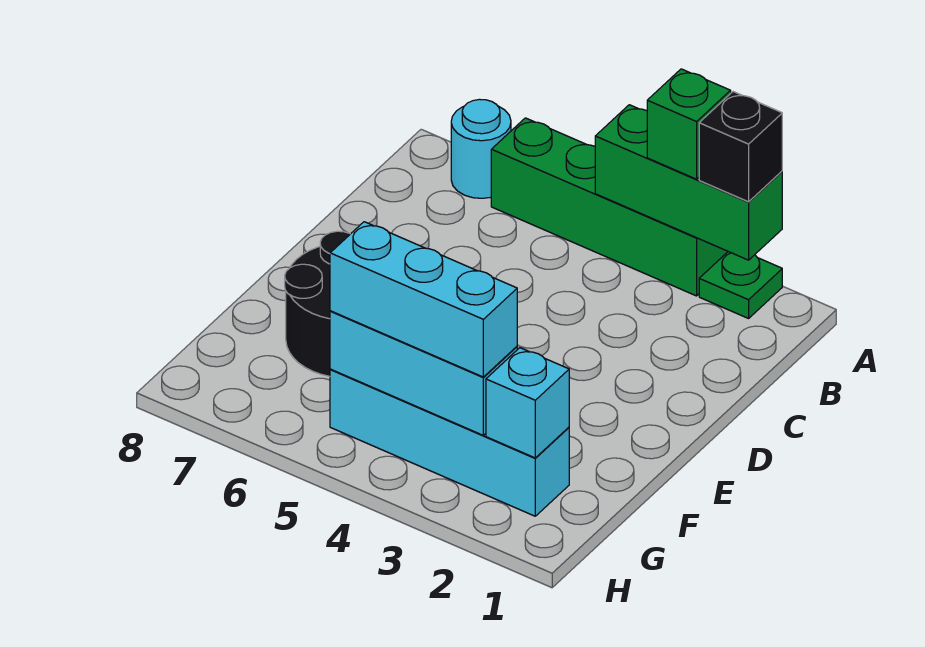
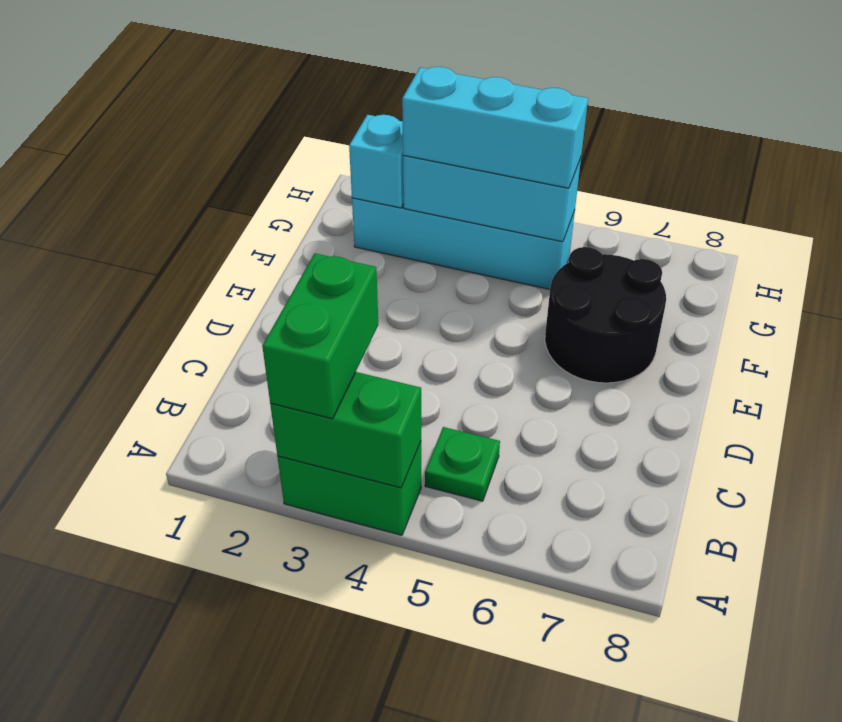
green plate A2 level 1 -> green plate B5 level 1
green brick A2:A4 level 2 -> green brick A3:A4 level 2
black brick A2 level 3 -> none
green brick A3:A6 level 1 -> green brick A3:A4 level 1
green brick A3 level 3 -> green brick A3:B3 level 3
cyan round brick A7 level 1 -> none

